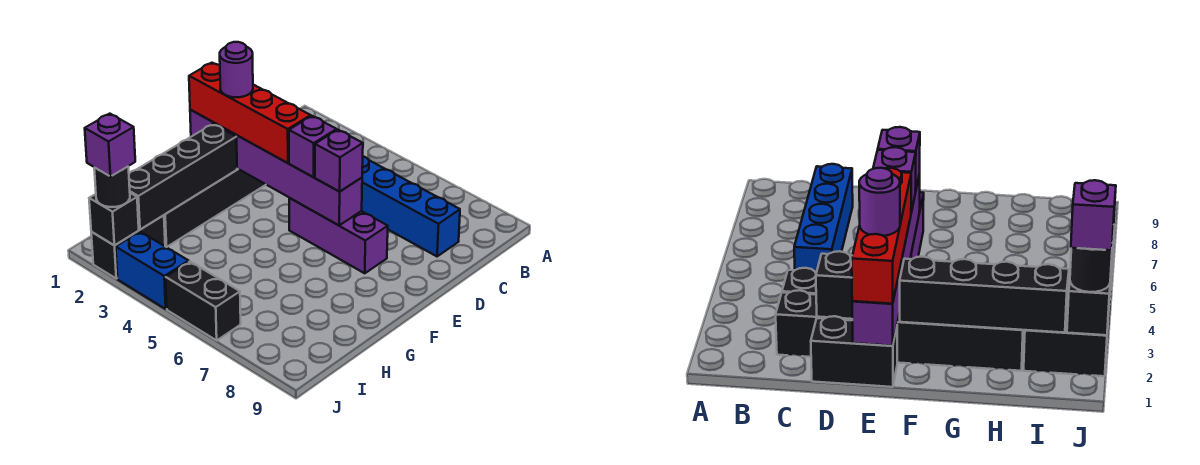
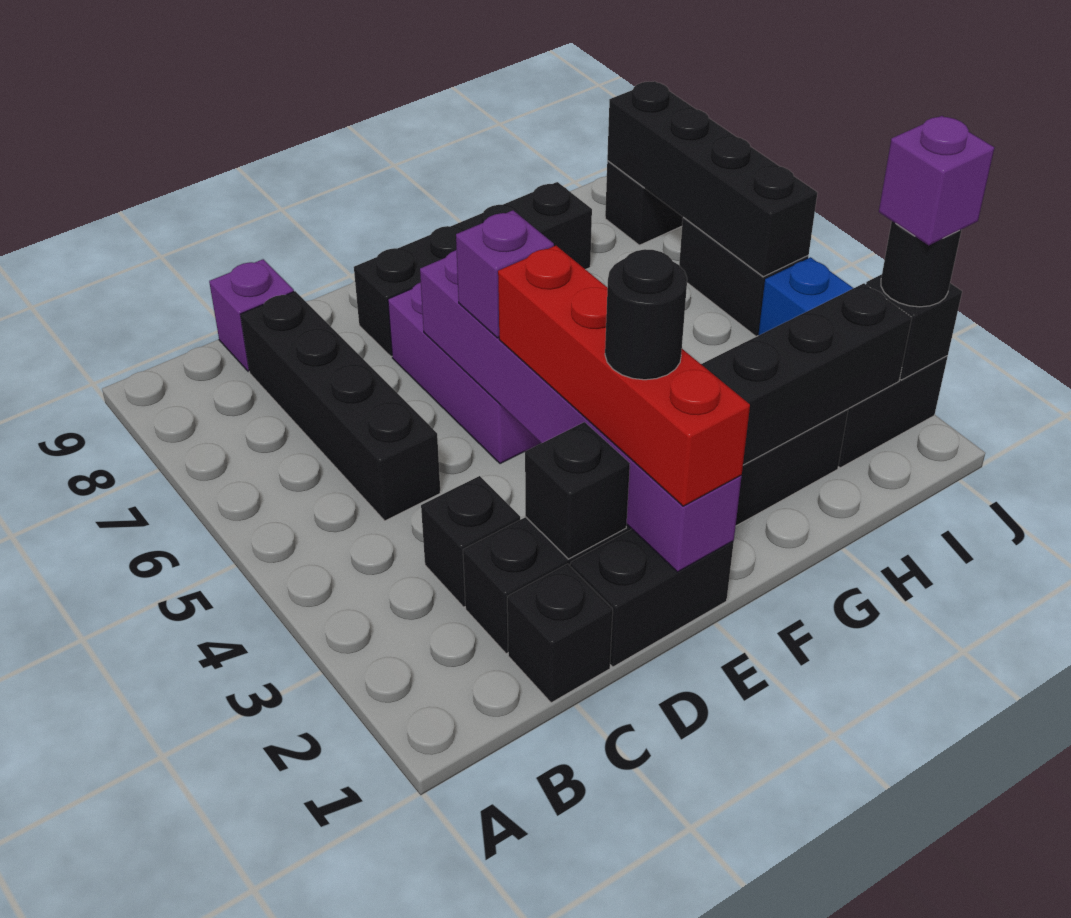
none -> black brick C1 level 1
blue brick C5:C8 level 1 -> black brick C5:C8 level 1
purple round brick E2 level 4 -> black round brick E2 level 4
purple brick E6 level 3 -> purple brick C9 level 1
none -> black brick E8:H8 level 1
none -> black brick J5:J8 level 2
none -> black brick J8 level 1

